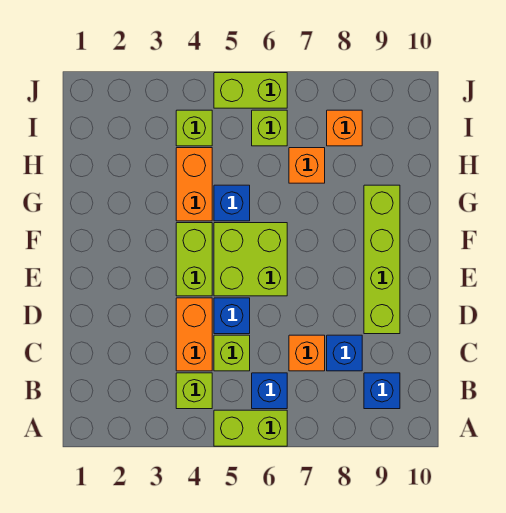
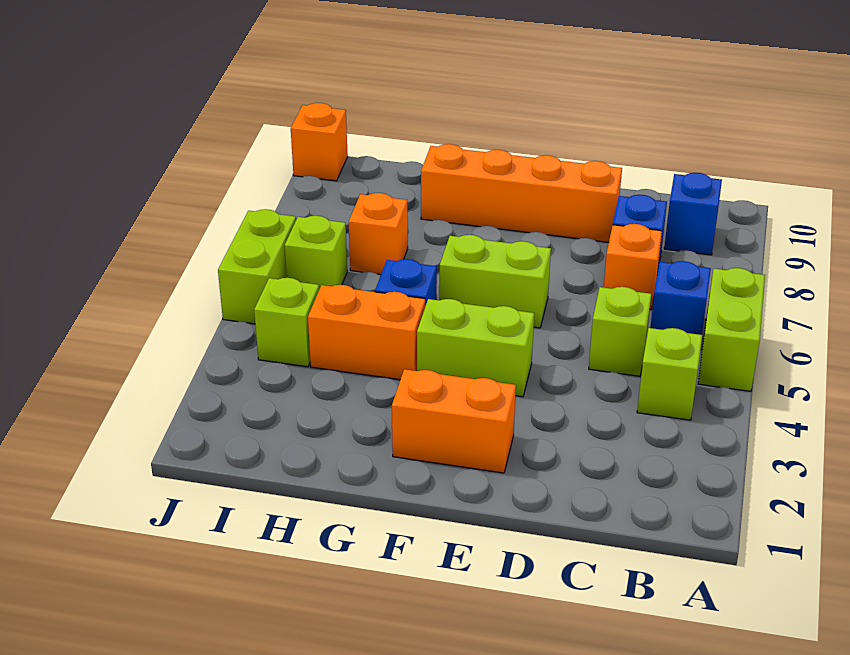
orange brick C4:D4 level 1 -> orange brick E2:F2 level 1
blue brick D5 level 1 -> none
lime brick D9:G9 level 1 -> orange brick D9:G9 level 1
lime brick E5:F6 level 1 -> lime brick E6:F6 level 1
orange brick I8 level 1 -> orange brick J10 level 1

